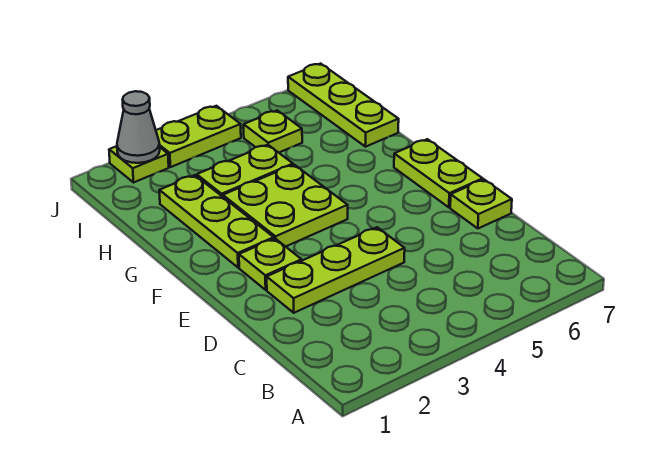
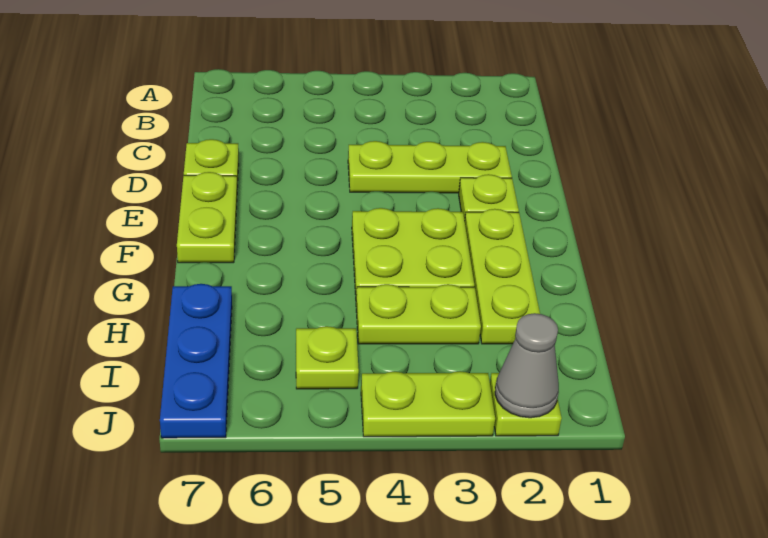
lime plate H7:J7 level 1 -> blue plate H7:J7 level 1

